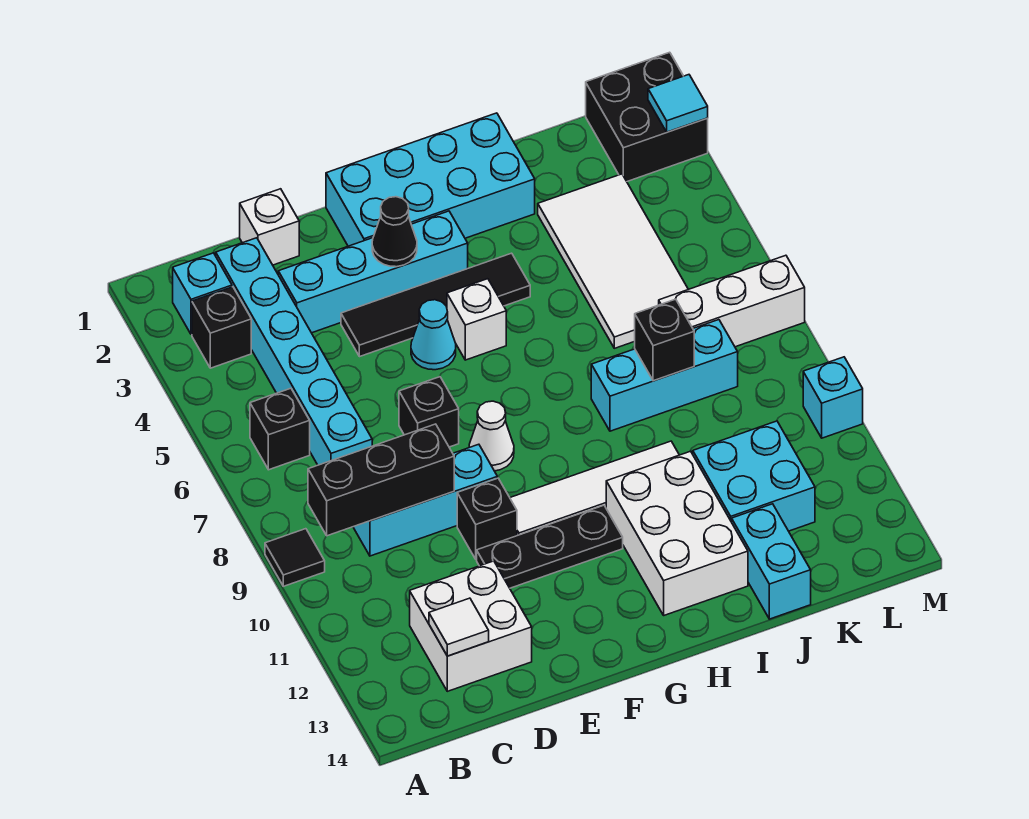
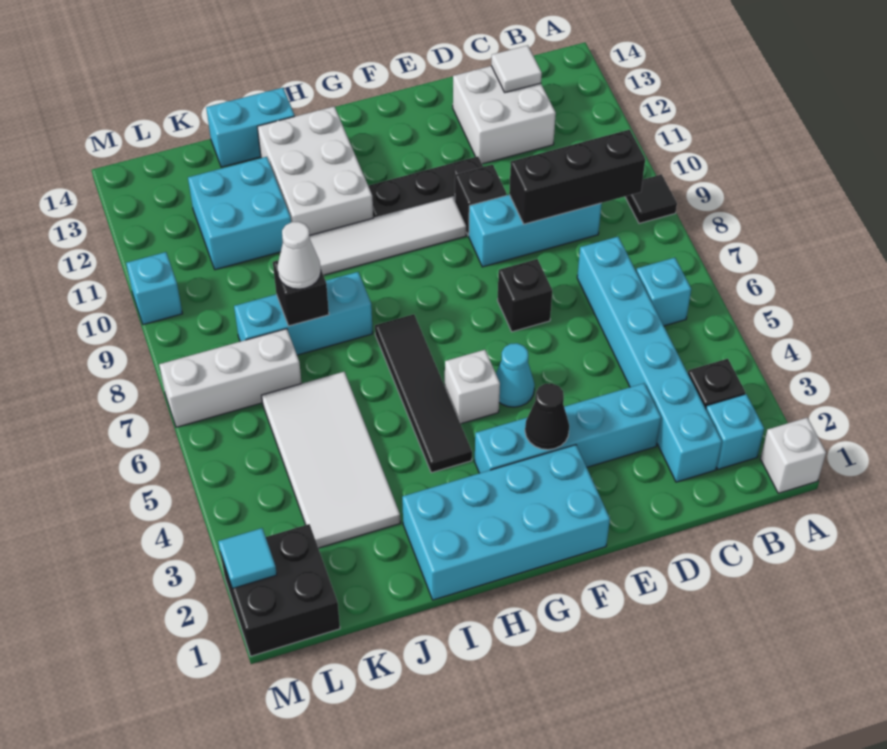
black brick B6 level 1 -> cyan brick B6 level 1
white brick D1 level 1 -> white brick A1 level 1
black tile E4:H4 level 1 -> black tile H4:H7 level 1
white cone F8 level 1 -> white cone J8 level 3
cyan brick J13:J14 level 1 -> cyan brick I14:J14 level 1

